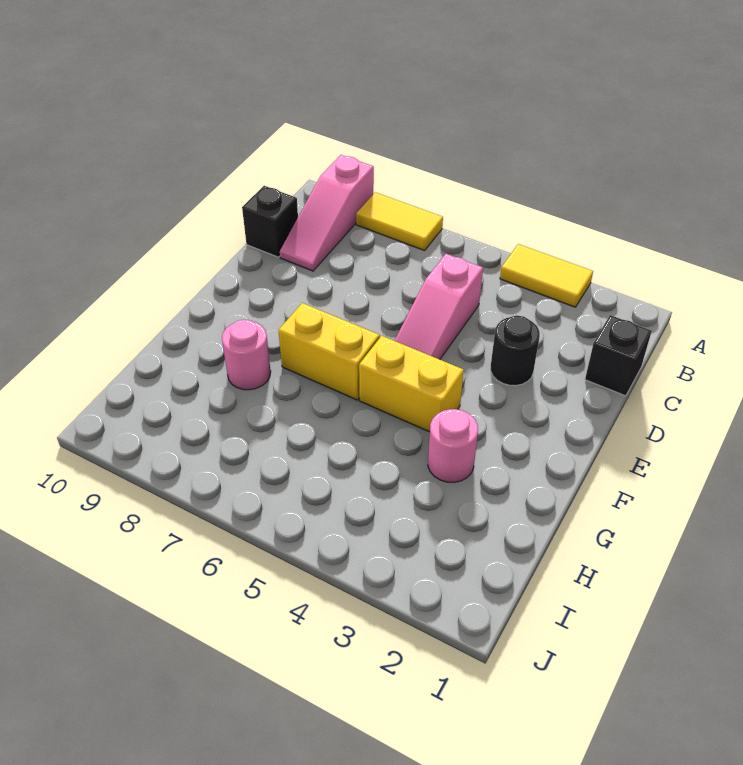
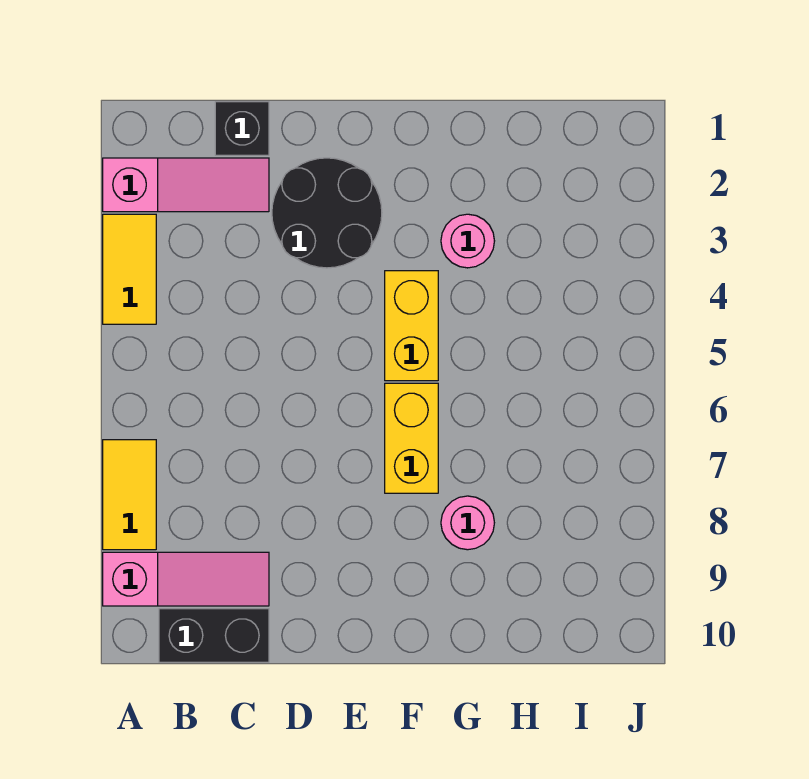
pink slope C5:E5 level 1 top C -> pink slope A2:C2 level 1 top A
black brick C10 level 1 -> black brick B10:C10 level 1
black round brick D3 level 1 -> black round brick D2:E3 level 1

